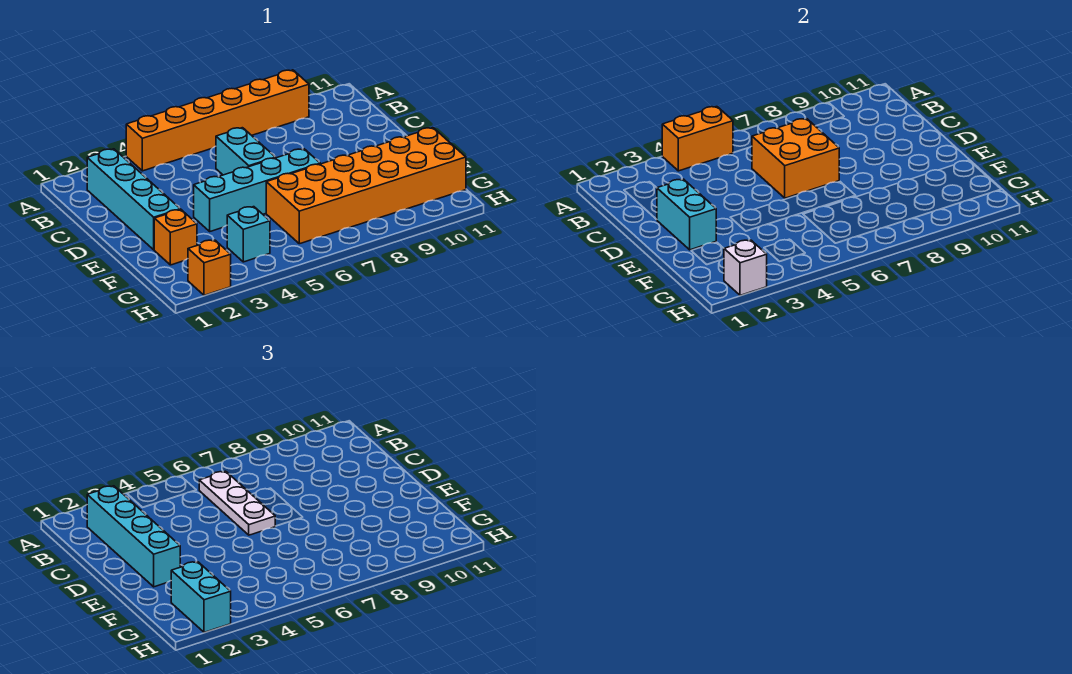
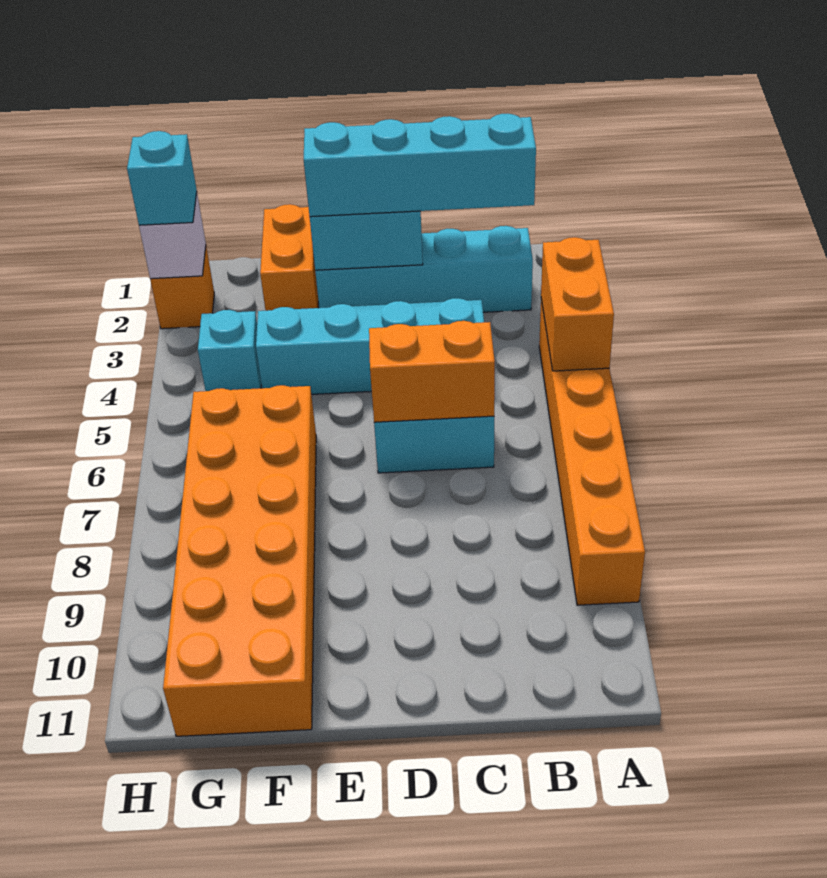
white plate B6:D6 level 3 -> none
orange brick C6:D7 level 2 -> orange brick C6:D6 level 2
cyan brick E4:E7 level 1 -> cyan brick C4:F4 level 1
orange brick F2 level 1 -> orange brick F1:F2 level 1
cyan brick G2:H2 level 3 -> cyan brick H2 level 3

